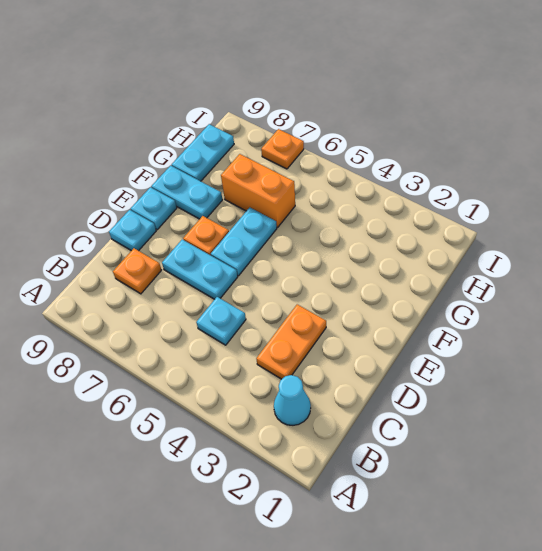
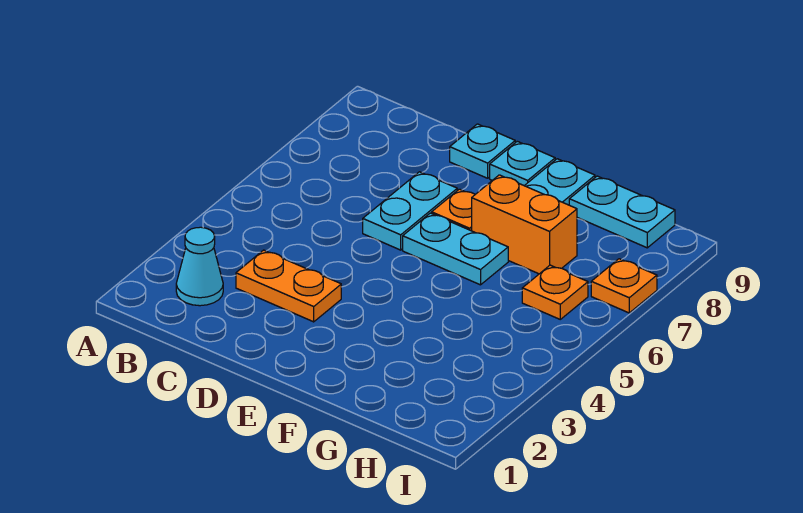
cyan plate C5 level 1 -> none
orange plate C8 level 1 -> orange plate H6 level 1
orange brick G6:G7 level 1 -> orange brick F7:G7 level 1

